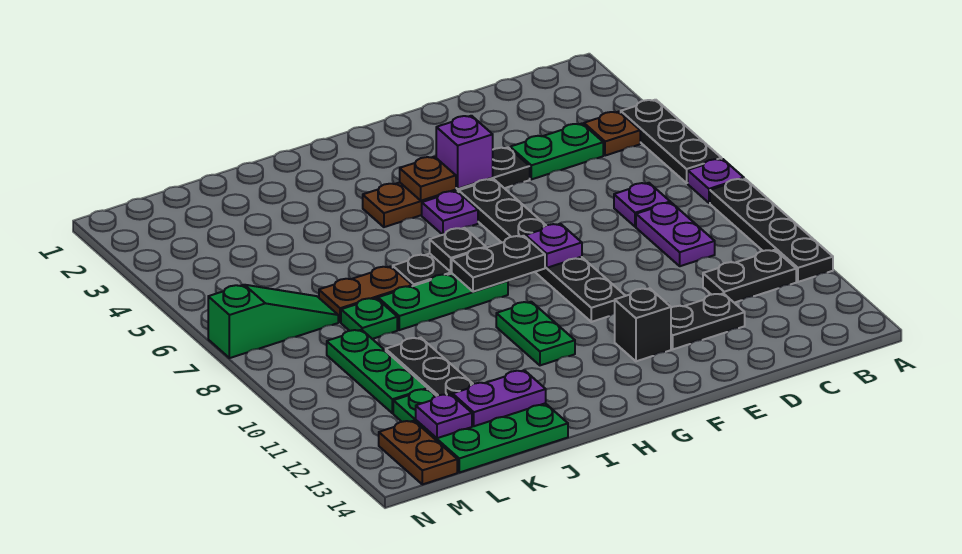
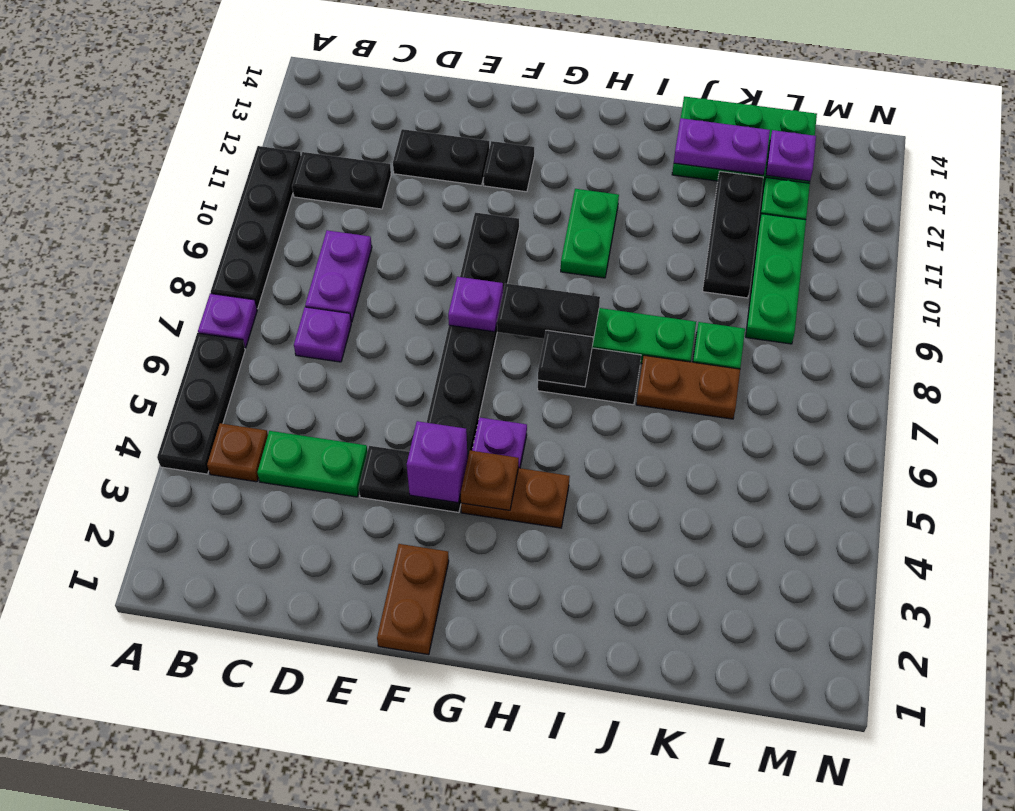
black brick F12 level 1 -> black plate F12 level 1
green slope L7:N7 level 1 top N -> none
brown plate M13:M14 level 1 -> brown plate F1:F2 level 1

